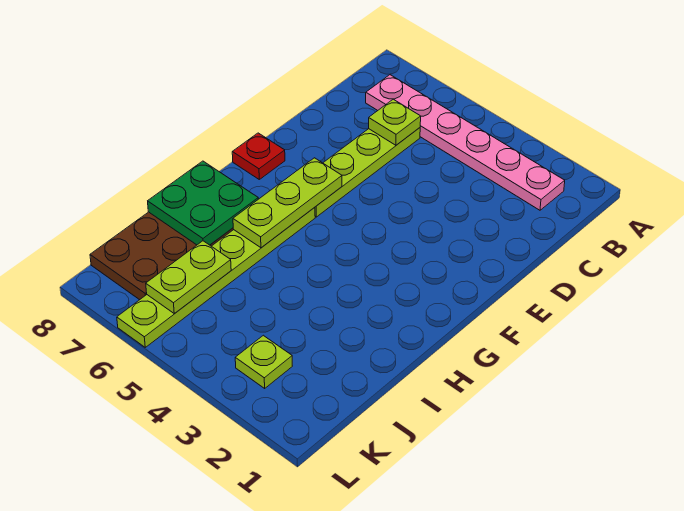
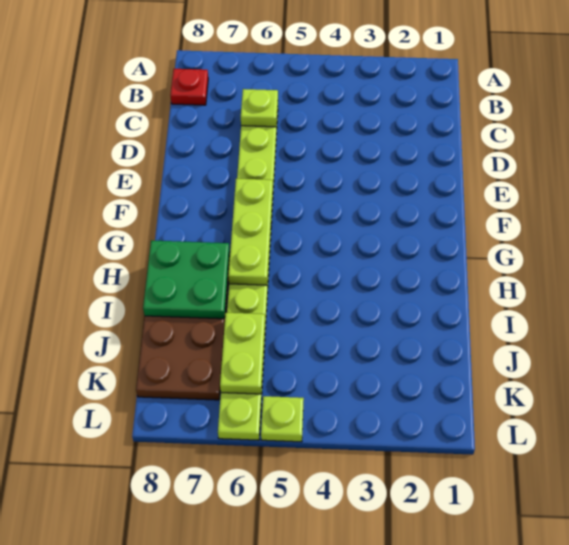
pink plate B2:B7 level 1 -> none
red plate F8 level 1 -> red plate B8 level 1
lime plate K3 level 1 -> lime plate L5 level 1

